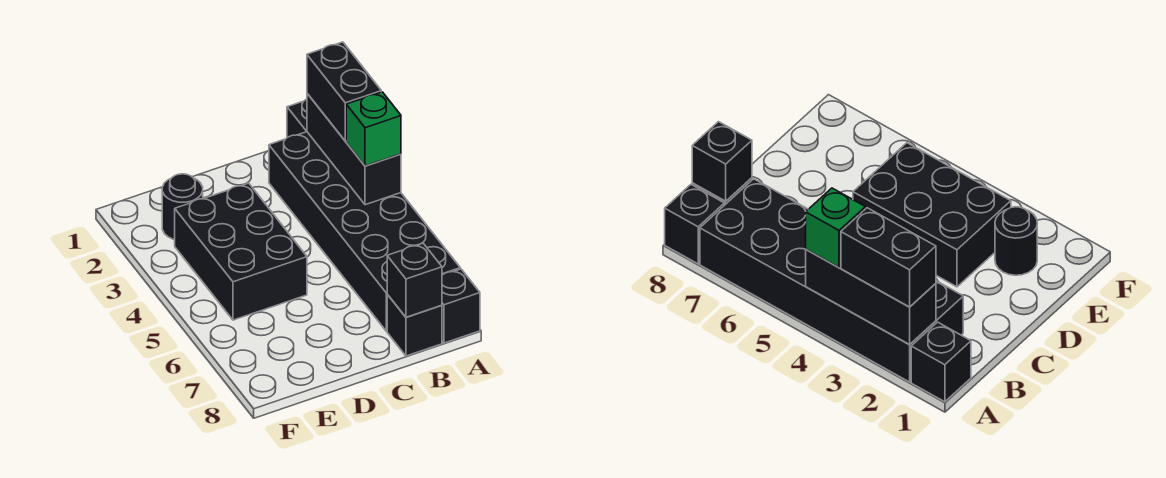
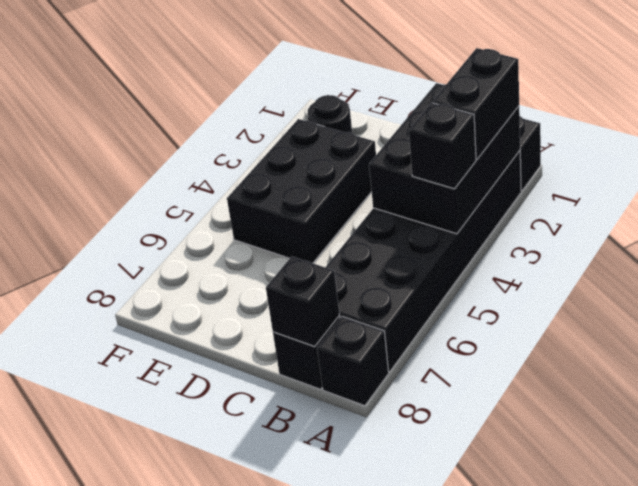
black brick A2:A4 level 2 -> black brick A2:B4 level 2
green brick A4 level 3 -> black brick A4 level 3

